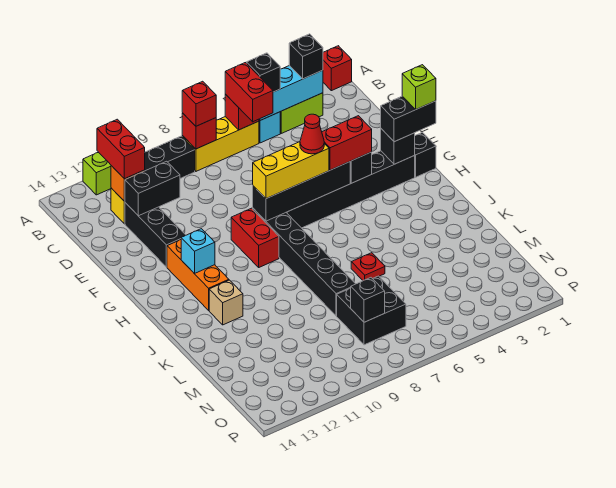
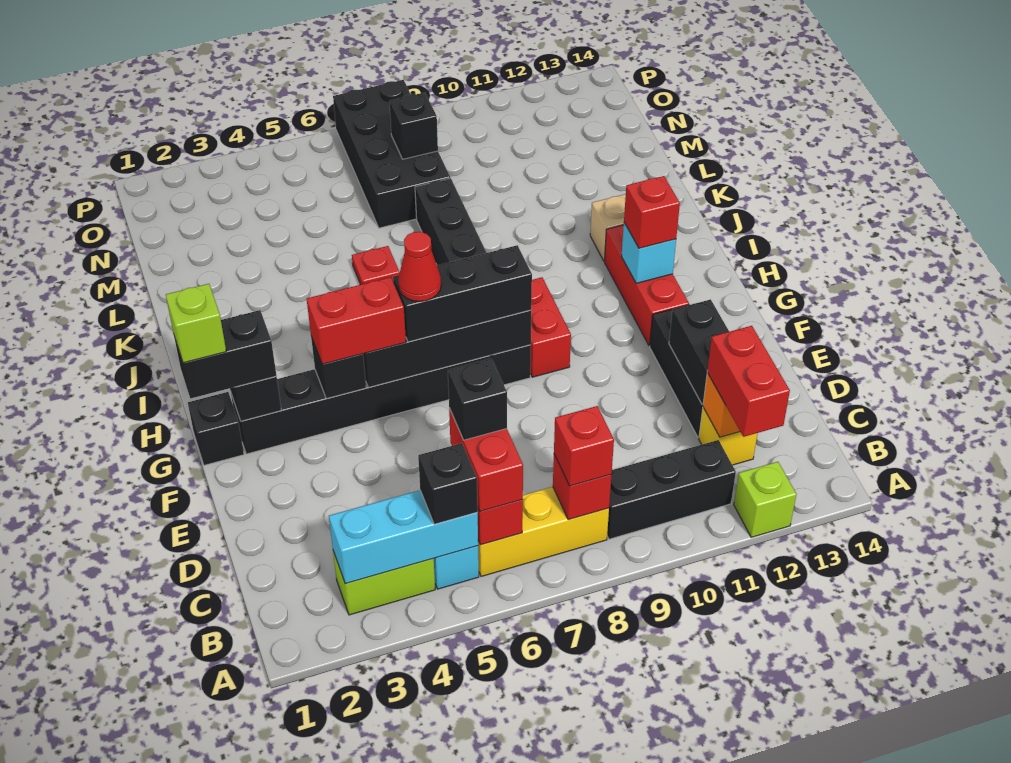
red brick A1 level 1 -> red brick H12 level 3
black brick B3 level 3 -> black brick C6 level 4
black brick D11:D12 level 2 -> black brick D12:E12 level 2
yellow brick G6:G8 level 3 -> black brick G6:G8 level 3
orange brick G12:I12 level 1 -> red brick G12:I12 level 1
black brick M7:N8 level 1 -> black brick M7:P8 level 1

